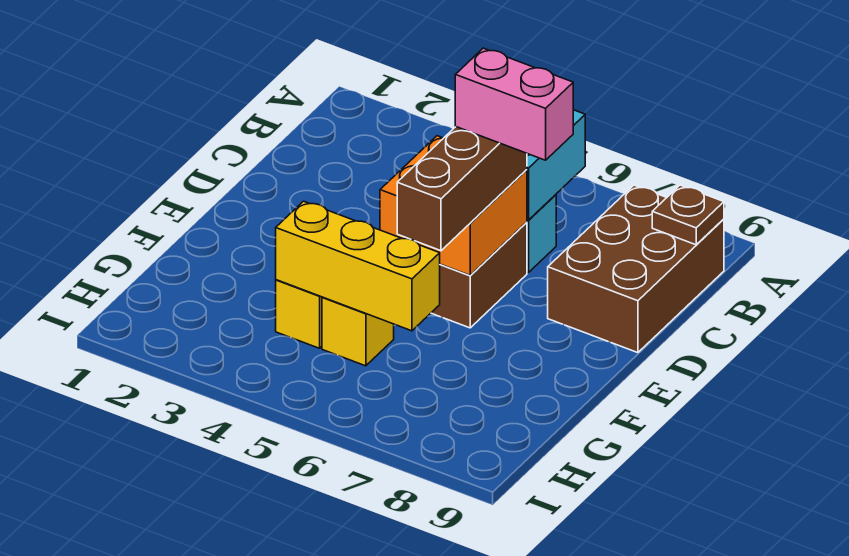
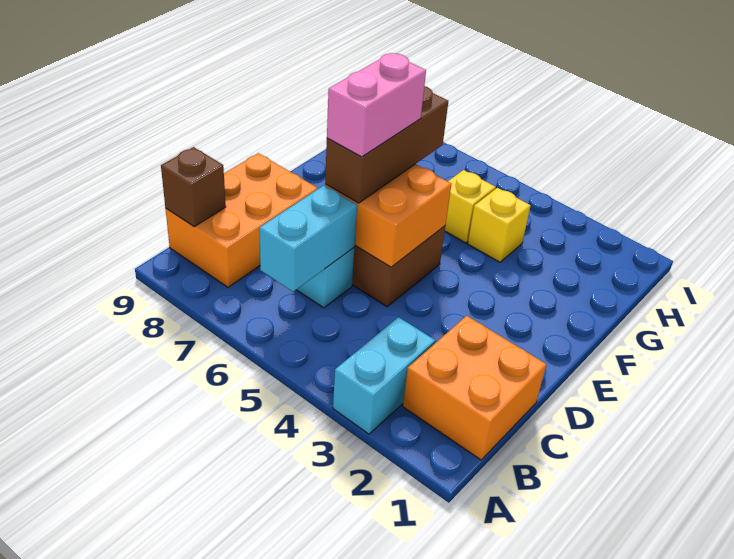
none -> cyan brick A3:B3 level 1
none -> orange brick B1:C2 level 1
brown brick B8:D9 level 1 -> orange brick B8:D9 level 1
brown plate B9 level 2 -> brown brick B9 level 2
pink brick D6:D7 level 4 -> pink brick D6:E6 level 4
yellow brick G4:G6 level 2 -> none

